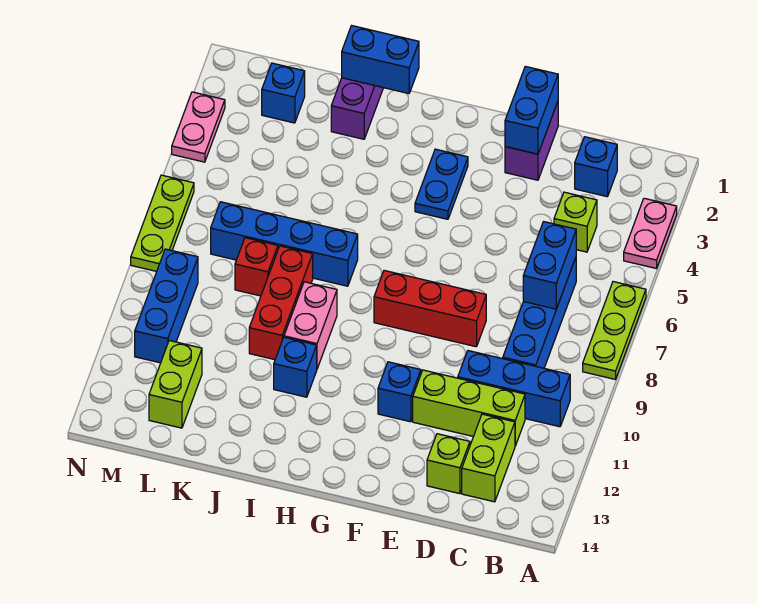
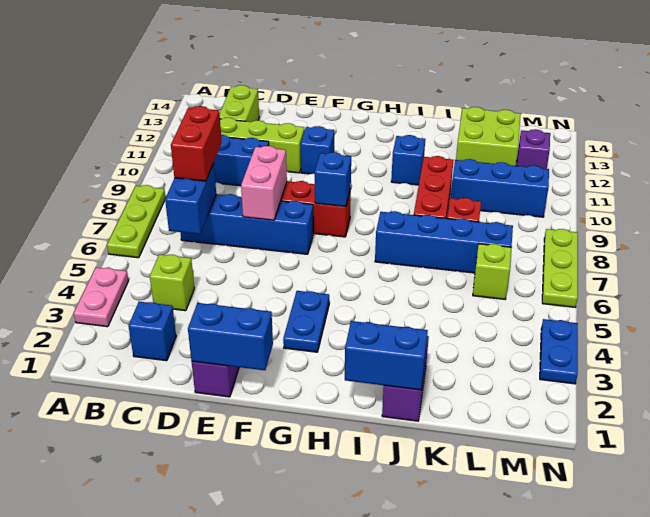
blue brick C6:C9 level 1 -> blue brick C7:F7 level 1
none -> red brick C7:C8 level 3
lime brick D13 level 1 -> lime brick L6 level 1
blue brick E1:E2 level 2 -> blue brick E1:F1 level 2
pink brick I9:I10 level 1 -> pink brick E7:E8 level 2
blue brick L2 level 1 -> blue brick G8 level 2
lime brick L12:L13 level 1 -> lime brick K12:L13 level 1
blue brick M9:M11 level 1 -> blue brick K10:M10 level 1
none -> purple brick M12 level 1
pink plate N3:N4 level 1 -> blue plate N3:N4 level 1

